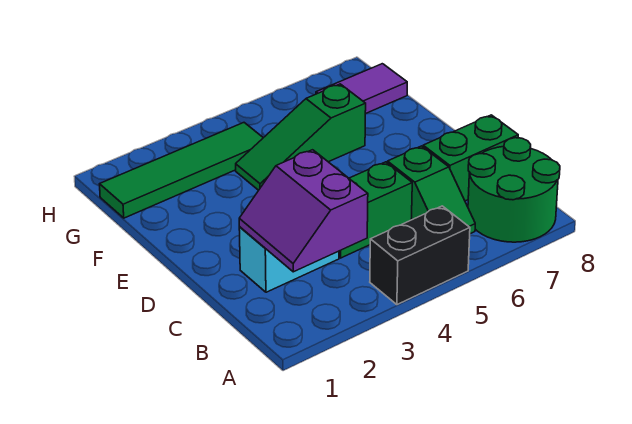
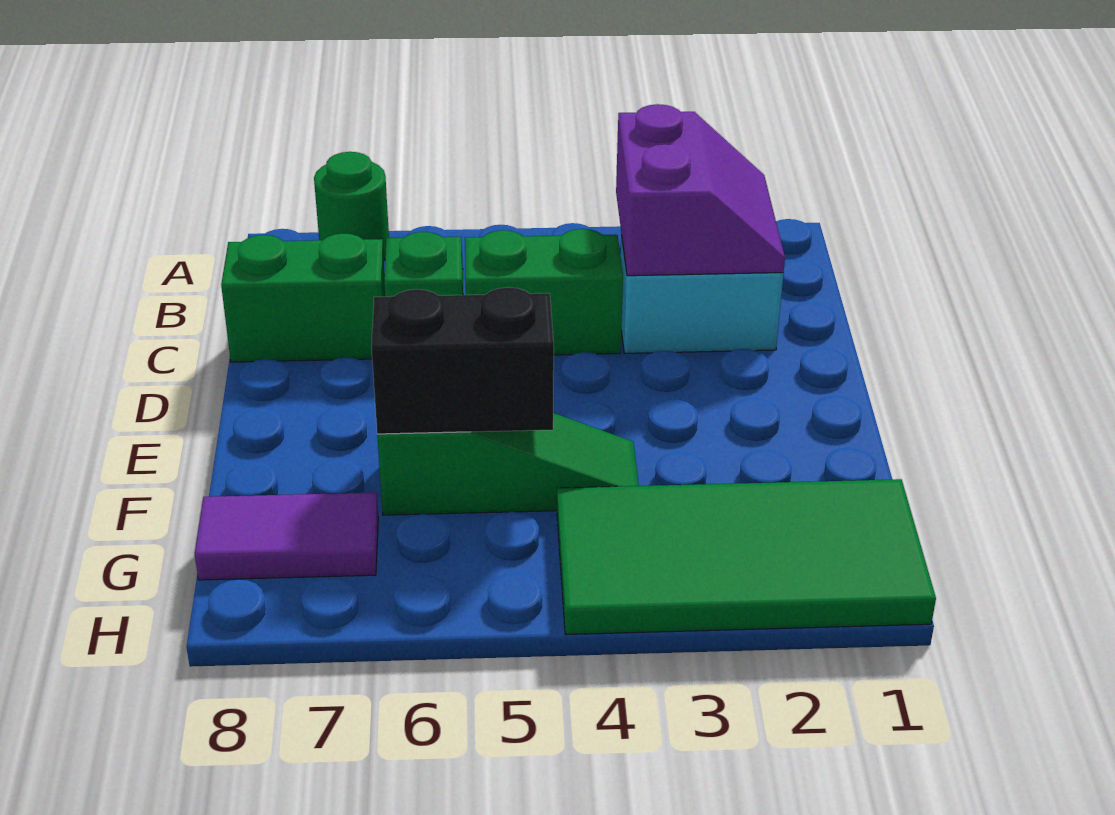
black brick A4:A5 level 1 -> black brick F5:F6 level 2
green round brick A7:B8 level 1 -> green round brick A7 level 1
green tile G1:G4 level 1 -> green tile G1:H4 level 1

